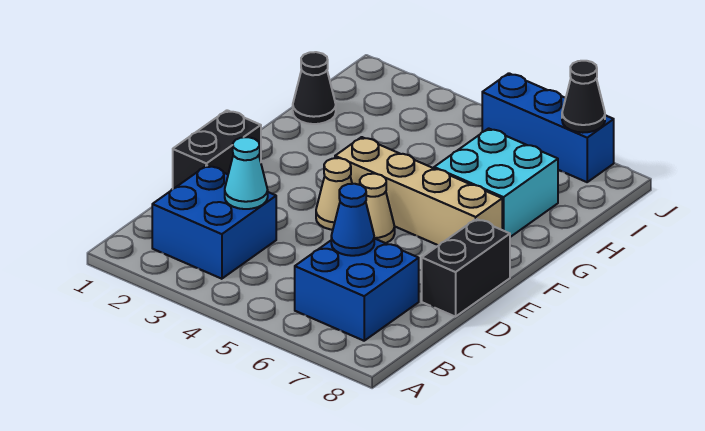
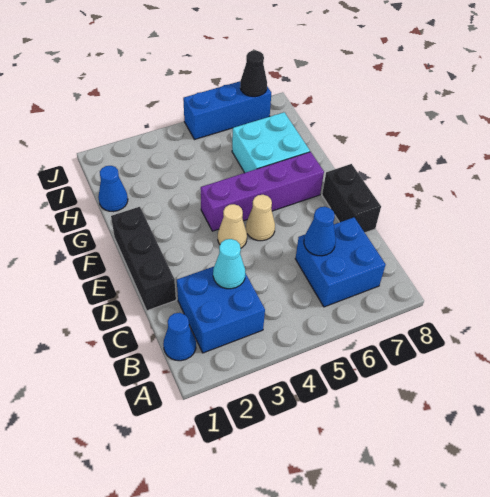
none -> blue cone B1 level 1
black brick D1:E1 level 1 -> black brick D1:F1 level 1
tan brick F4:F7 level 1 -> purple brick F4:F7 level 1
black cone H1 level 1 -> blue cone H1 level 1

